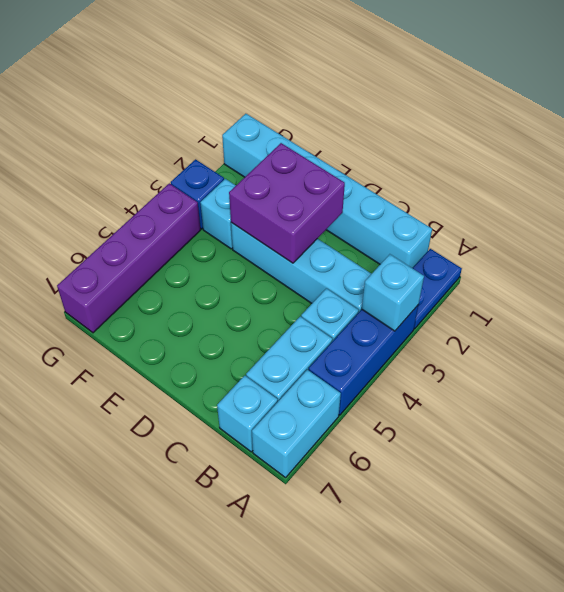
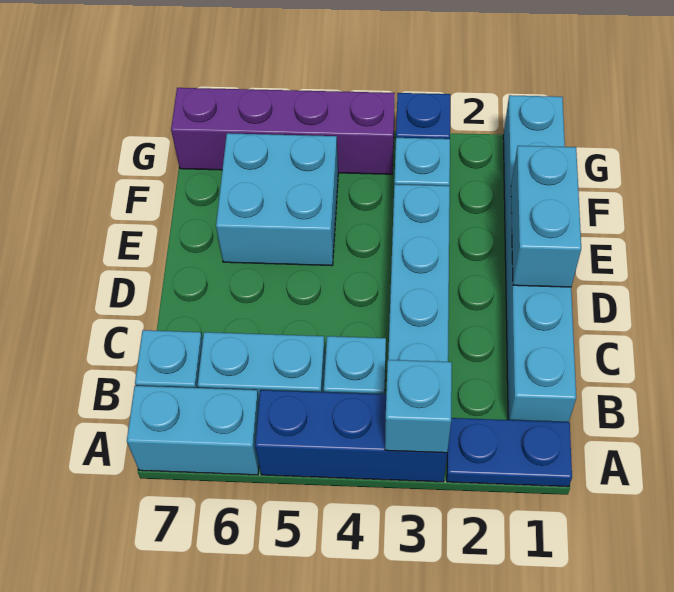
none -> cyan brick D1:E1 level 2
purple brick D2:E3 level 2 -> none
none -> cyan brick E5:F6 level 1

